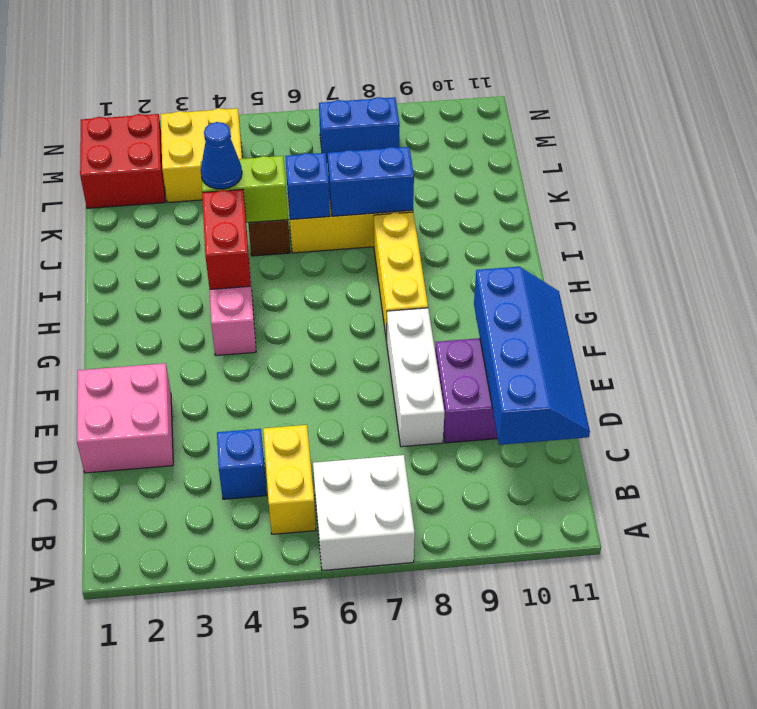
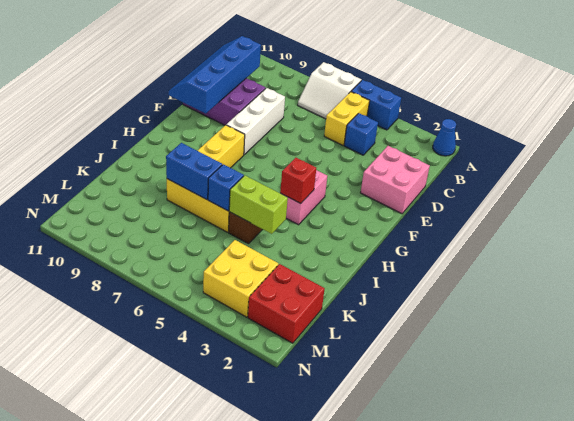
white brick A6:B7 level 1 -> white slope A6:B7 level 1 top A
red brick H4:I4 level 2 -> red brick H4 level 2
blue cone J4 level 3 -> blue cone A1 level 1
blue brick M7:M8 level 1 -> blue brick A4:A5 level 1

